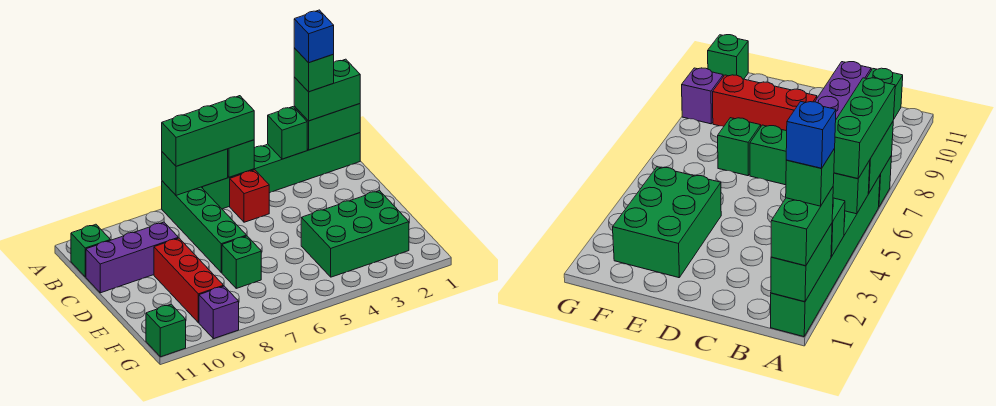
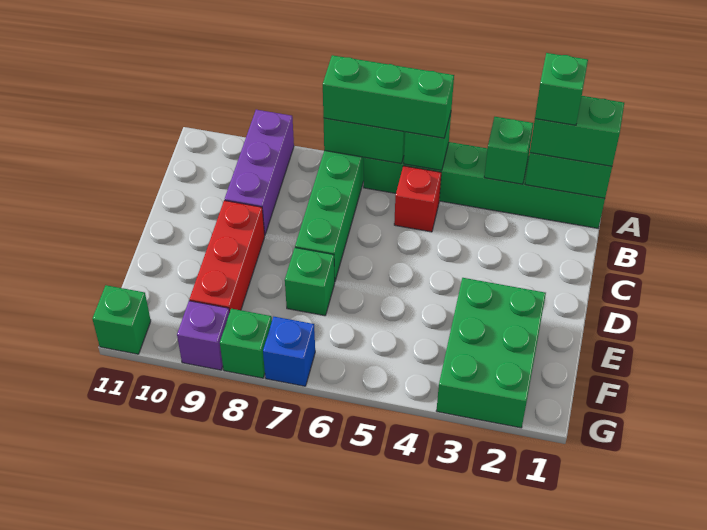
blue brick A2 level 5 -> blue brick G7 level 1
green brick B11 level 1 -> green brick G8 level 1
purple brick C9:C11 level 1 -> purple brick A9:C9 level 1
green brick E2:F4 level 1 -> green brick E2:G3 level 1

